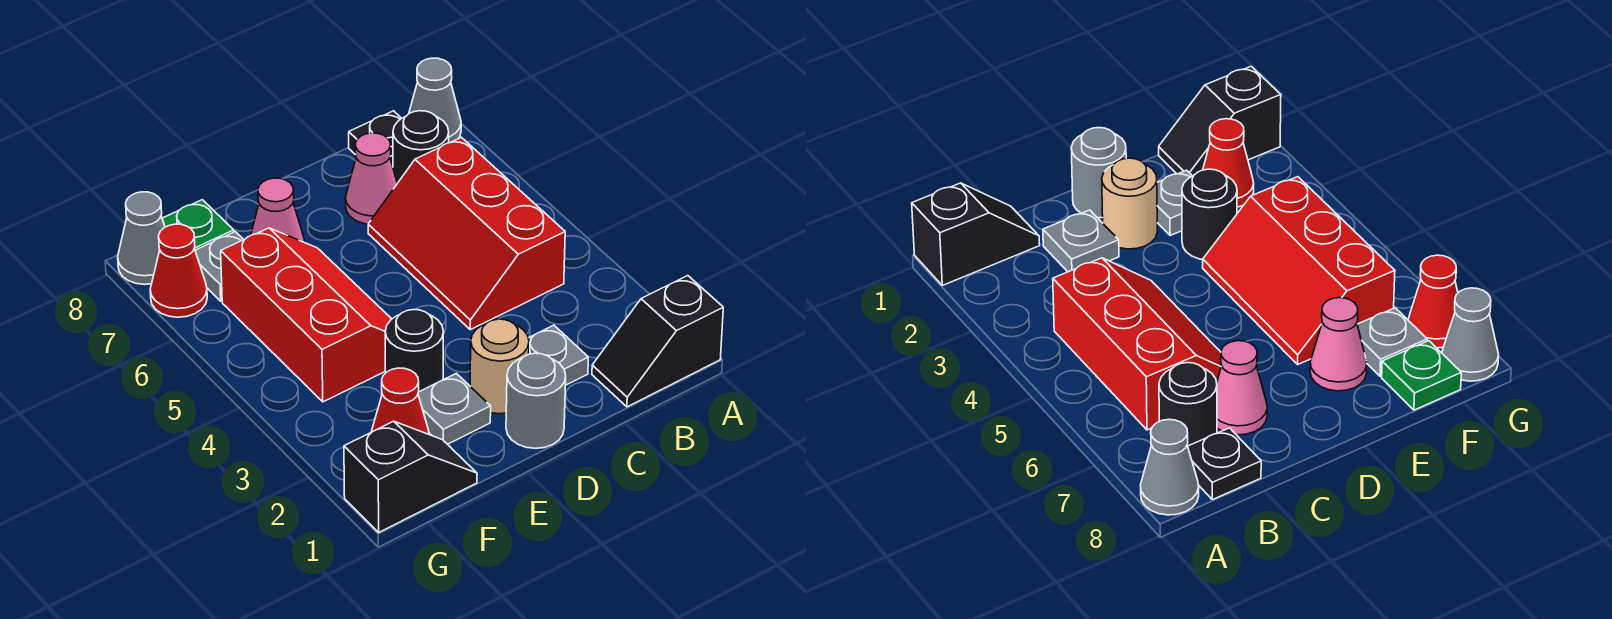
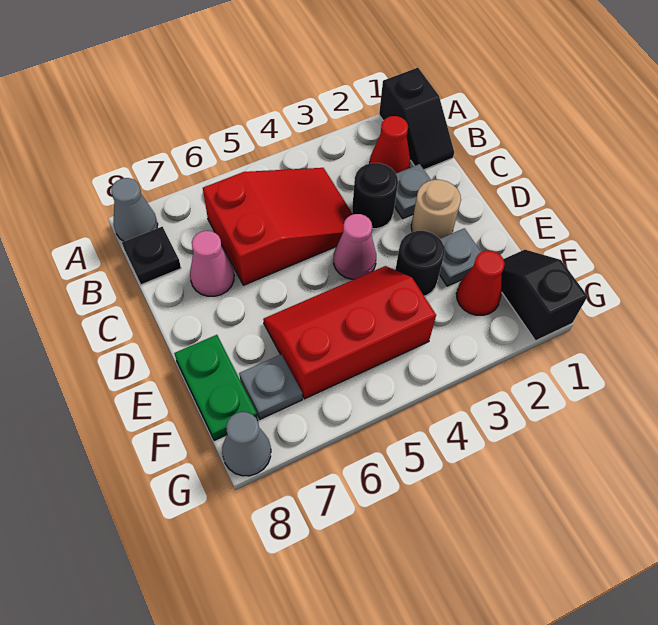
red slope B4:C6 level 1 top B -> red slope B4:C6 level 1 top 6
black round brick B7 level 1 -> black round brick C3 level 1
grey round brick D1 level 1 -> none
pink cone E7 level 1 -> pink cone D4 level 1
green plate F8 level 1 -> green plate E8:F8 level 1
red cone G7 level 1 -> red cone B2 level 1

